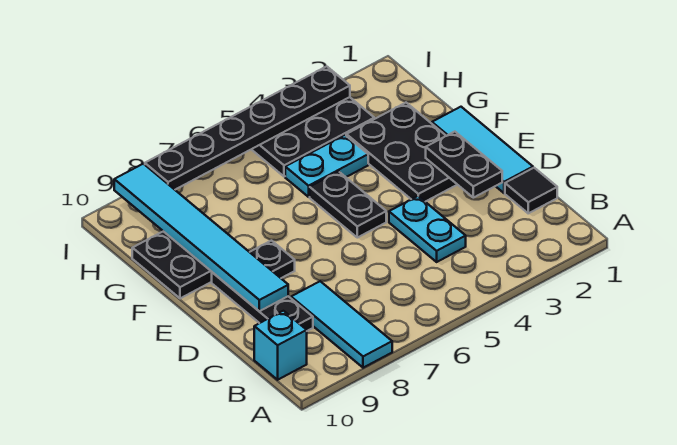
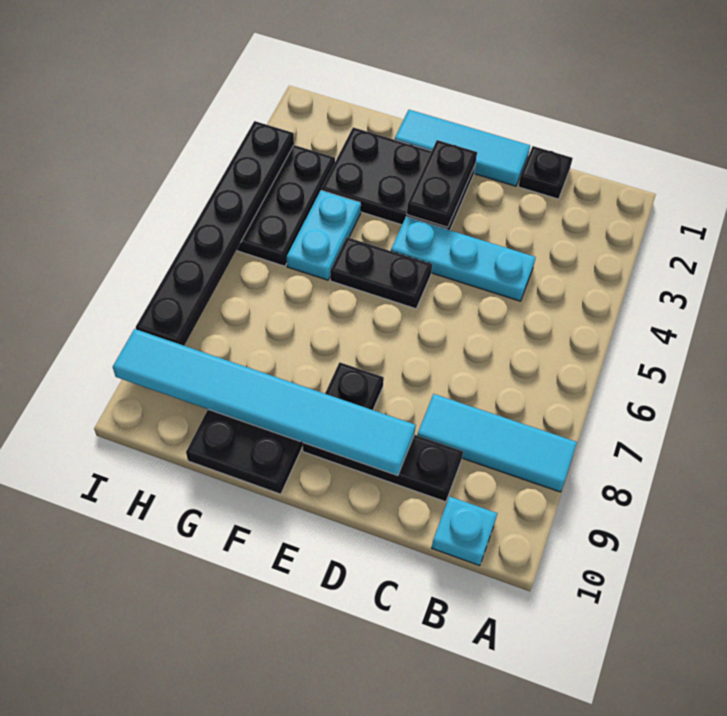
cyan brick B10 level 1 -> cyan plate B10 level 1
black tile C1 level 1 -> black plate C1 level 1
cyan plate C4:D4 level 1 -> cyan plate C4:E4 level 1
black plate D2:E2 level 2 -> black plate E2:E3 level 2

